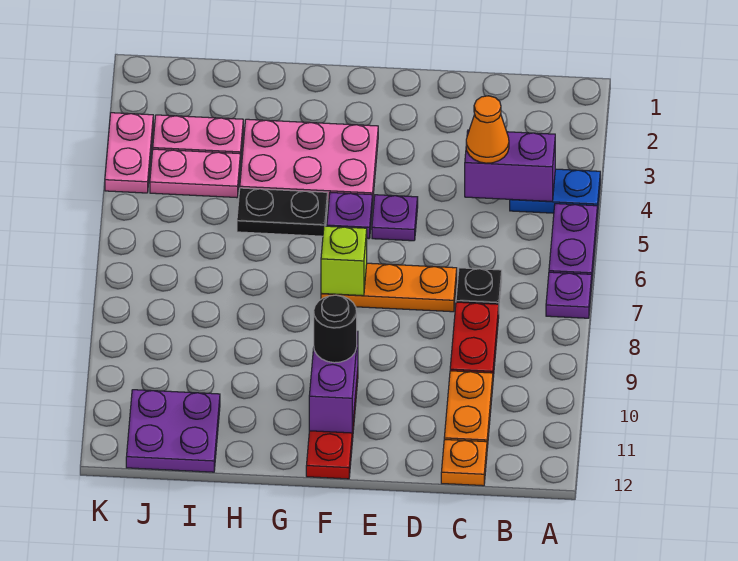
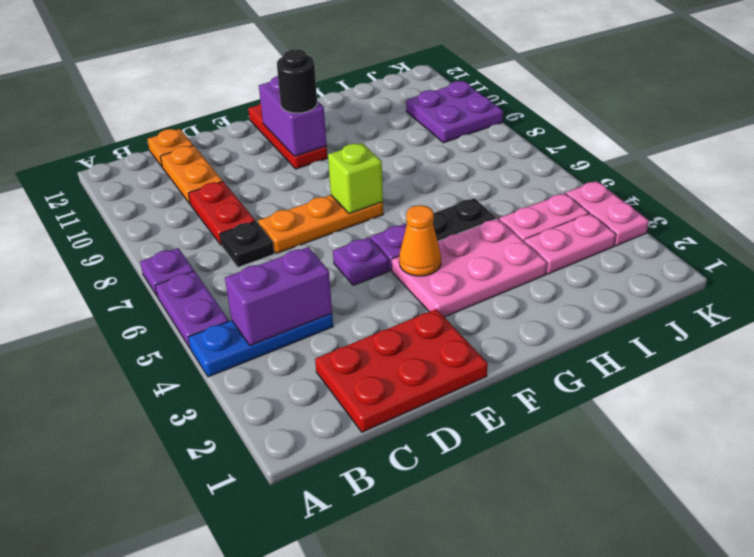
blue plate A4:B4 level 1 -> blue plate A4:C4 level 1
none -> red plate C1:E2 level 1
orange cone C4 level 3 -> orange cone F4 level 2
purple plate I11:J12 level 1 -> purple plate J9:K10 level 1

